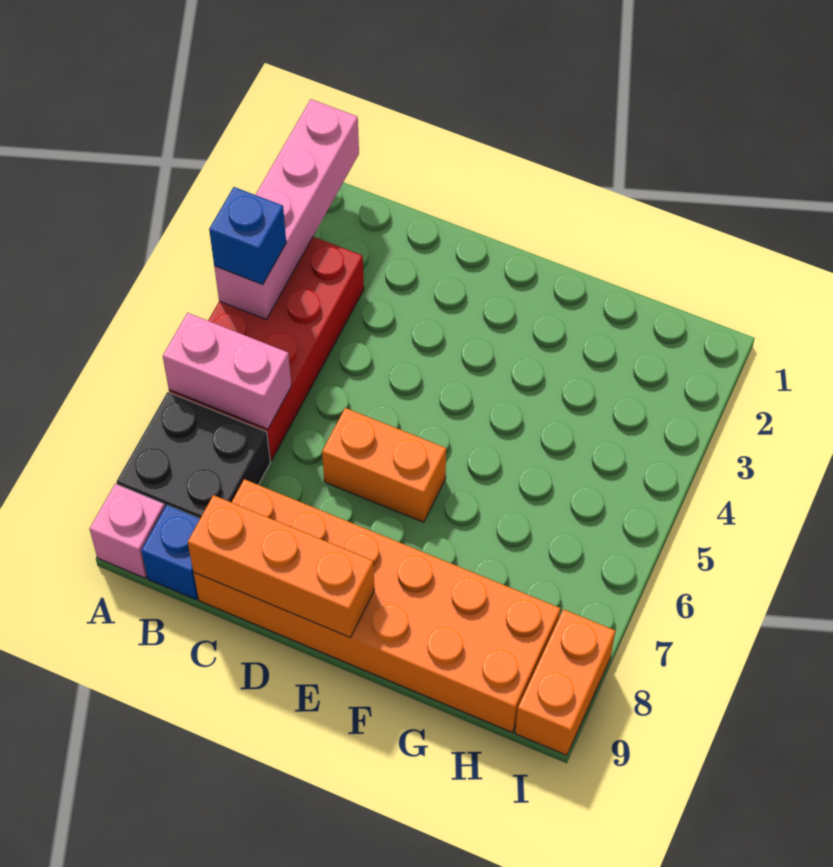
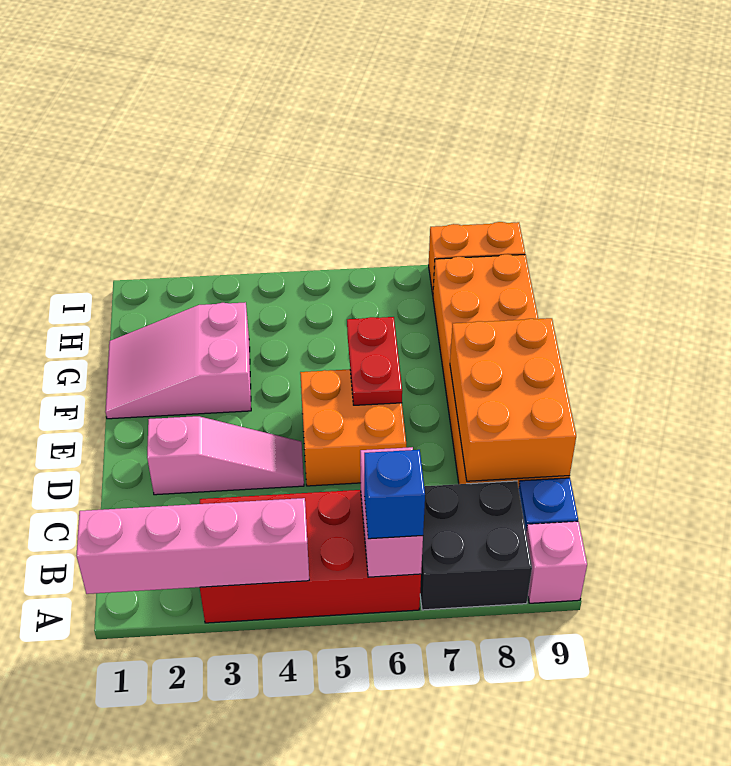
blue brick A4 level 3 -> blue brick A6 level 3
orange brick C9:E9 level 2 -> orange brick C8:E9 level 2
none -> pink slope D2:D4 level 1 top 2
orange brick D6:E6 level 1 -> orange brick D5:E6 level 1
none -> red plate E6:F6 level 2
none -> pink slope F1:G3 level 1 top 3

